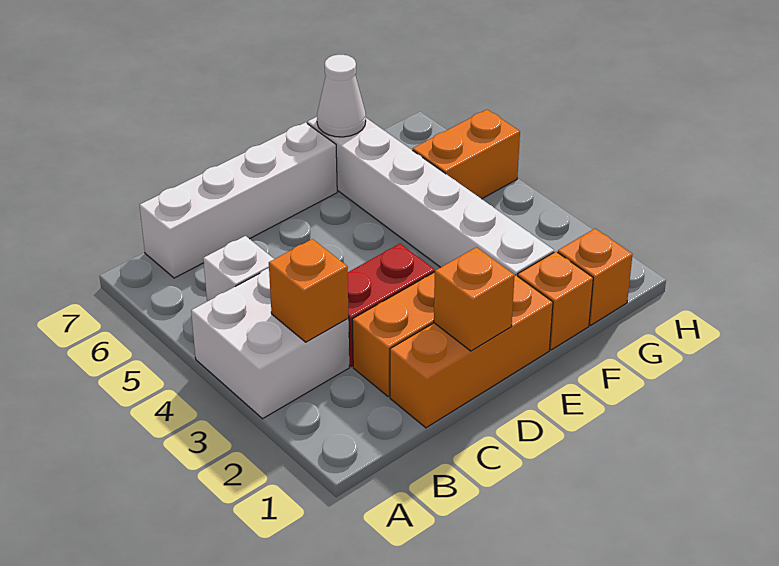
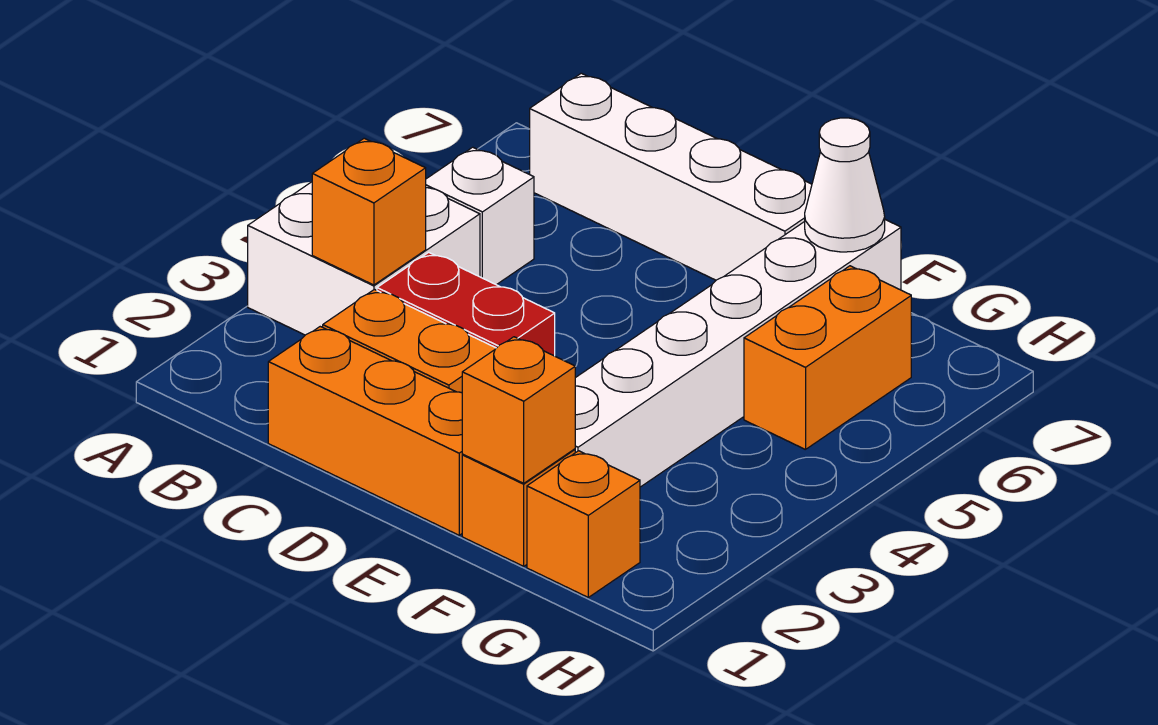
orange brick D1 level 2 -> orange brick F1 level 2
orange brick G5:H5 level 1 -> orange brick G5:G6 level 1

